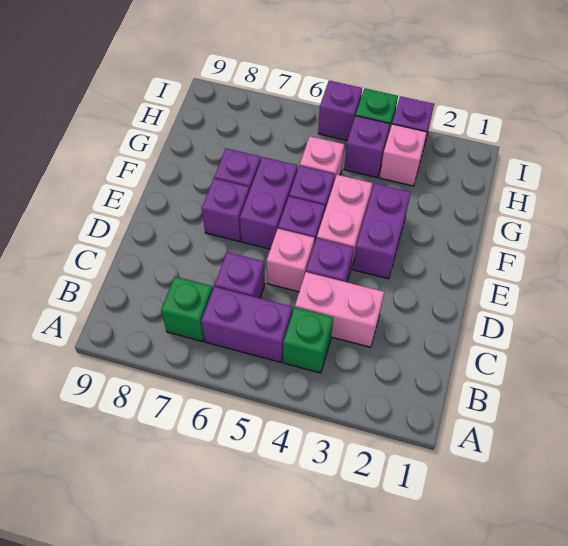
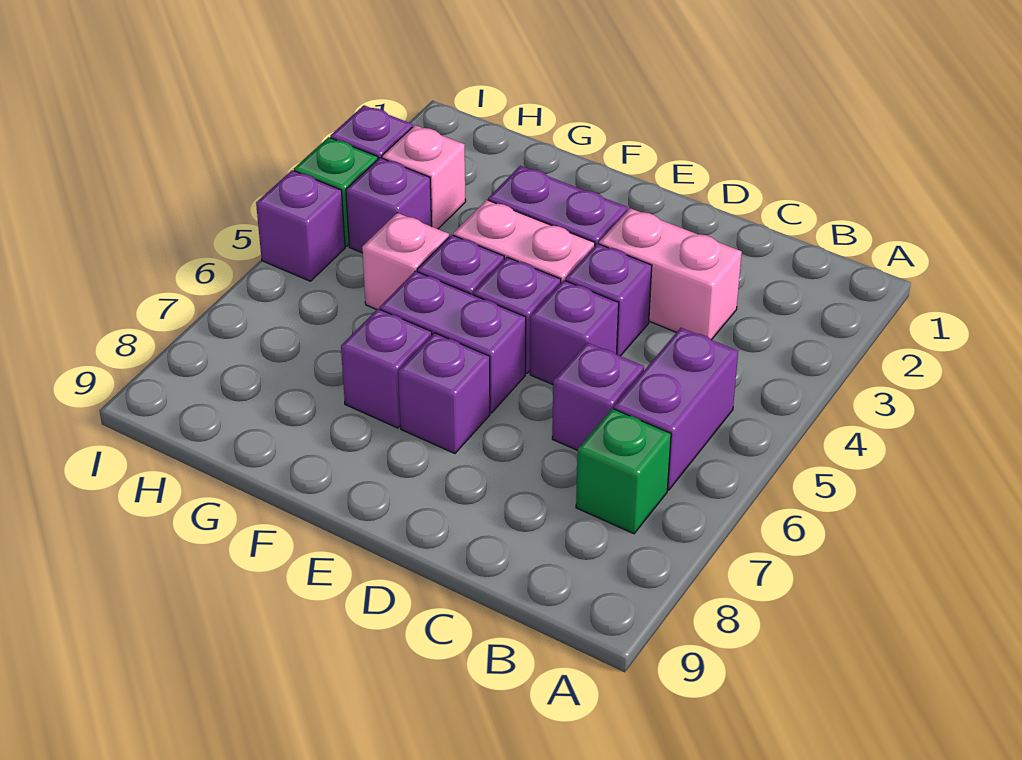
green brick B4 level 1 -> none
pink brick C3:C4 level 1 -> pink brick C3:D3 level 1
pink brick D5 level 1 -> purple brick D5 level 1

